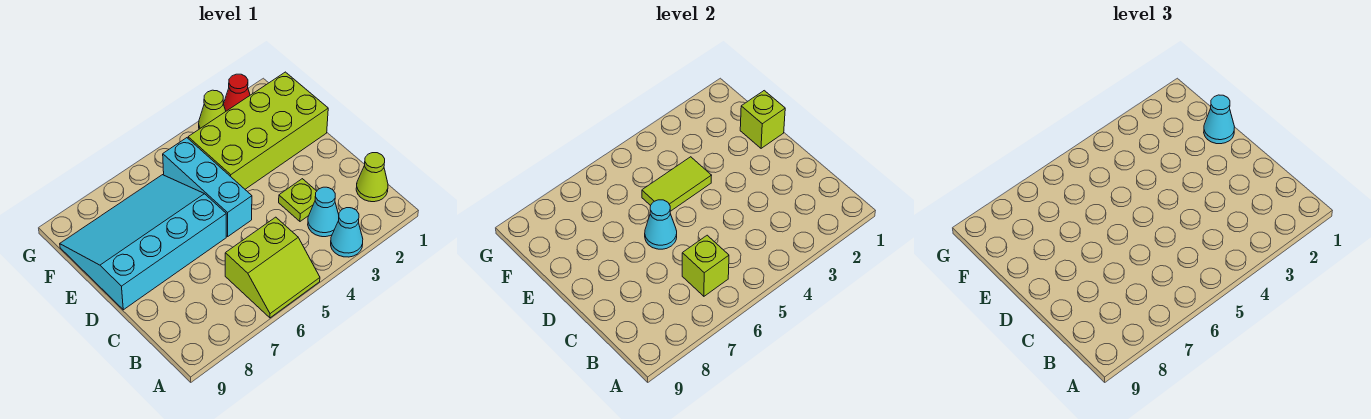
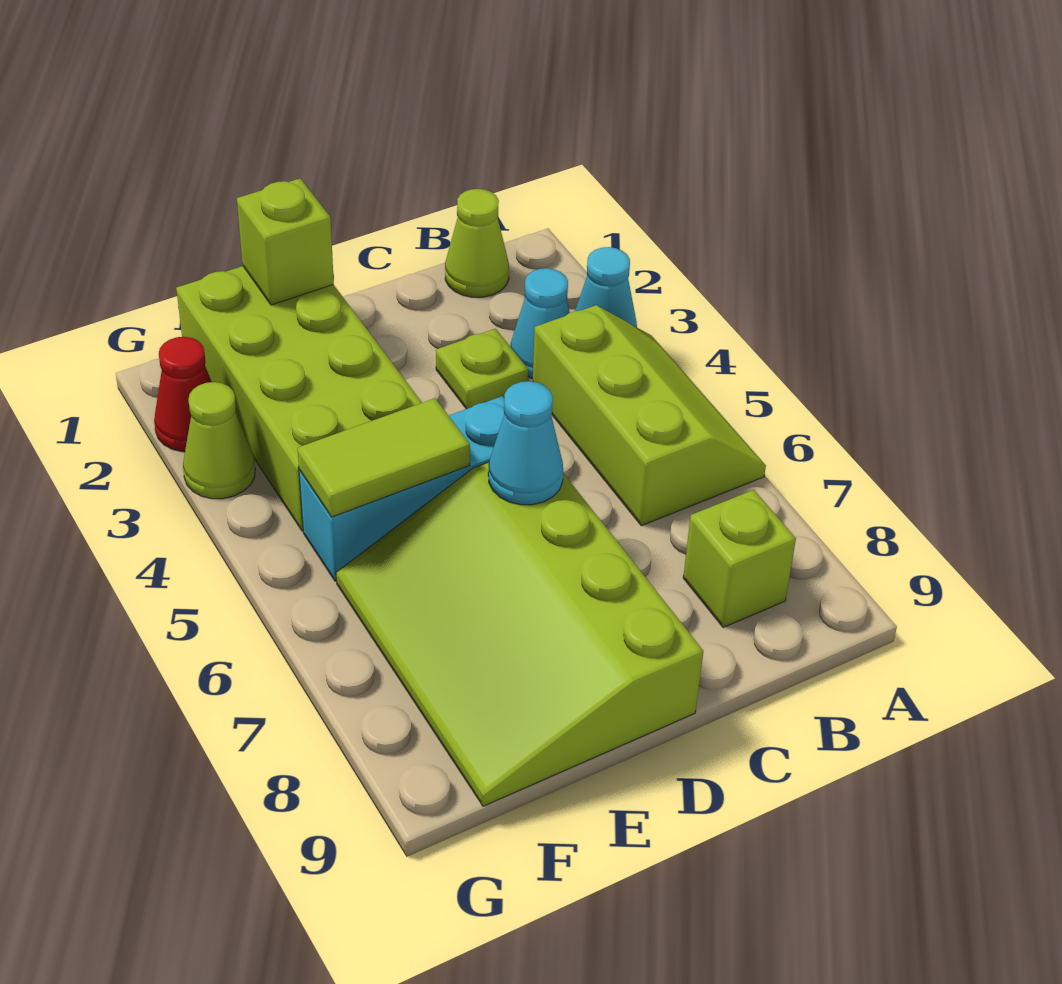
lime slope A5:B6 level 1 top B -> lime slope A4:B6 level 1 top B
lime brick B6 level 2 -> lime brick B8 level 1
cyan slope D6:F9 level 1 top D -> lime slope D6:F9 level 1 top D
cyan cone E1 level 3 -> none
lime tile E4:E5 level 2 -> lime tile E5:F5 level 2

